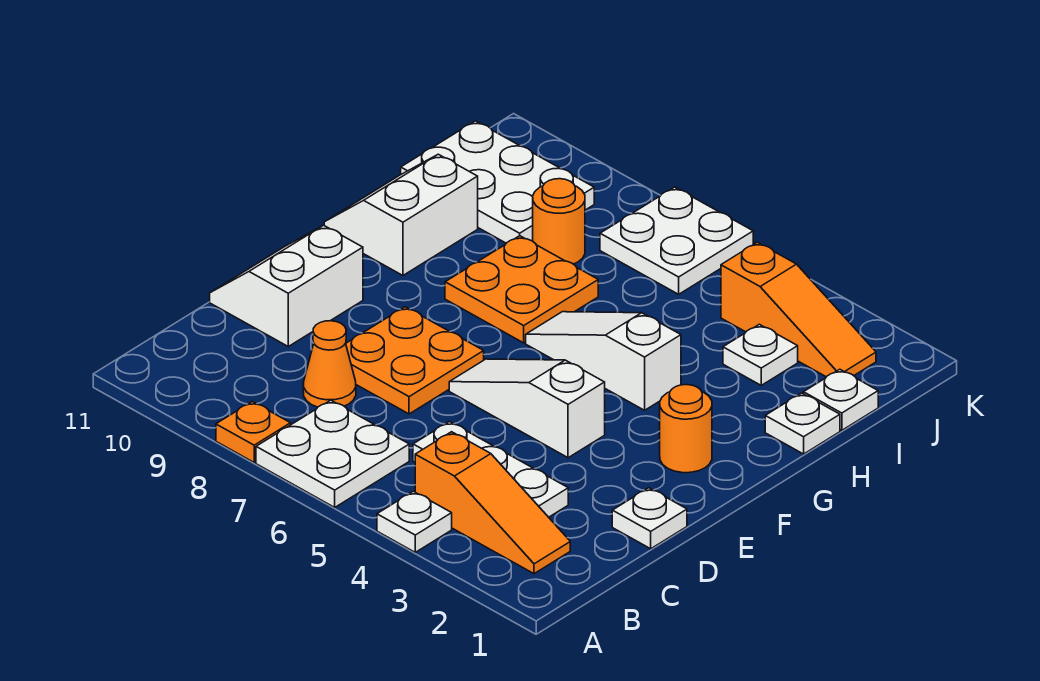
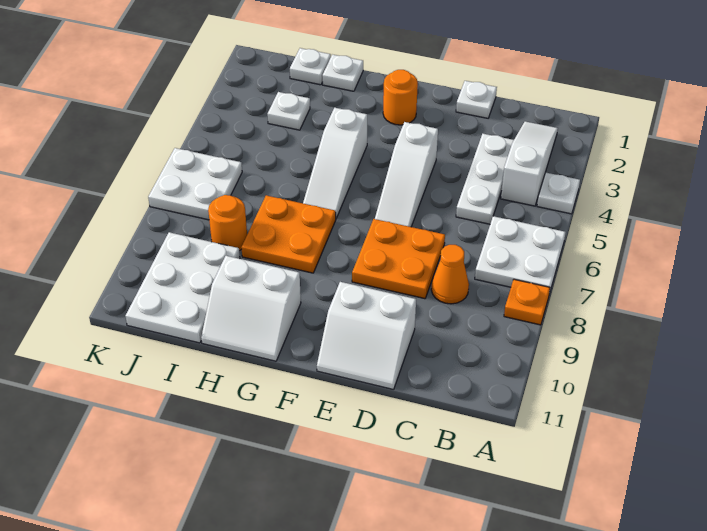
orange slope B2:B4 level 1 top 4 -> white slope B2:B4 level 1 top 4
orange slope J2:J4 level 1 top 4 -> none

